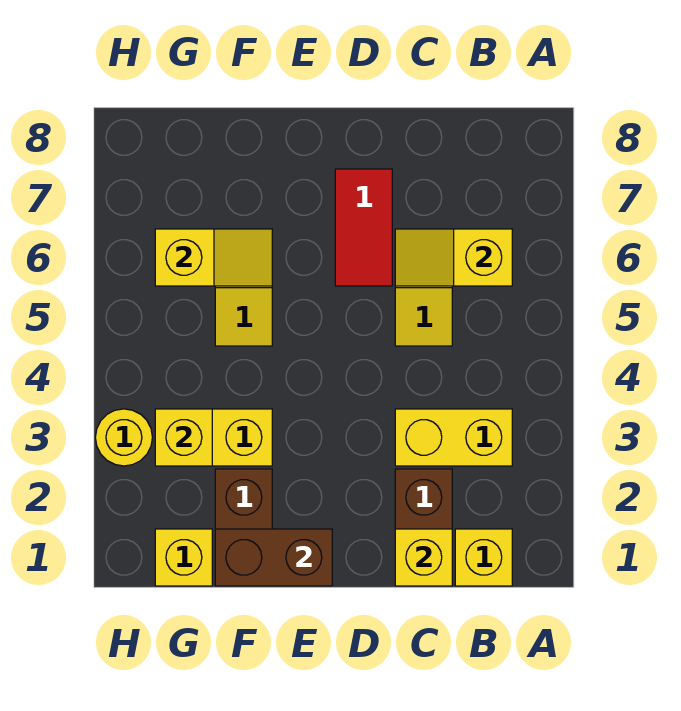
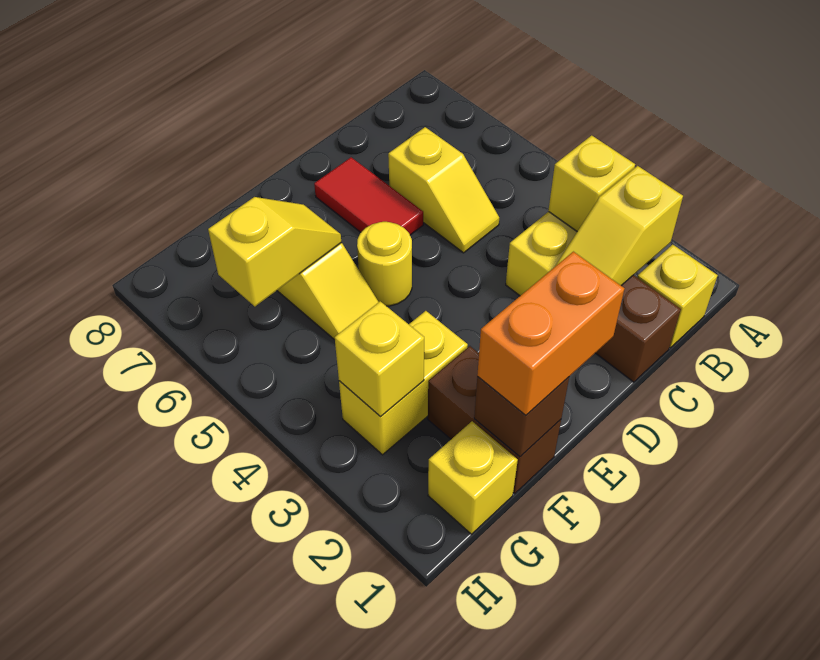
yellow slope B6:C6 level 2 top B -> yellow slope B2:C2 level 2 top B
yellow brick C1 level 2 -> yellow brick B3 level 2
brown brick E1:F1 level 2 -> brown brick F1 level 2
none -> orange brick E1:F1 level 3
yellow round brick H3 level 1 -> yellow round brick E5 level 1

